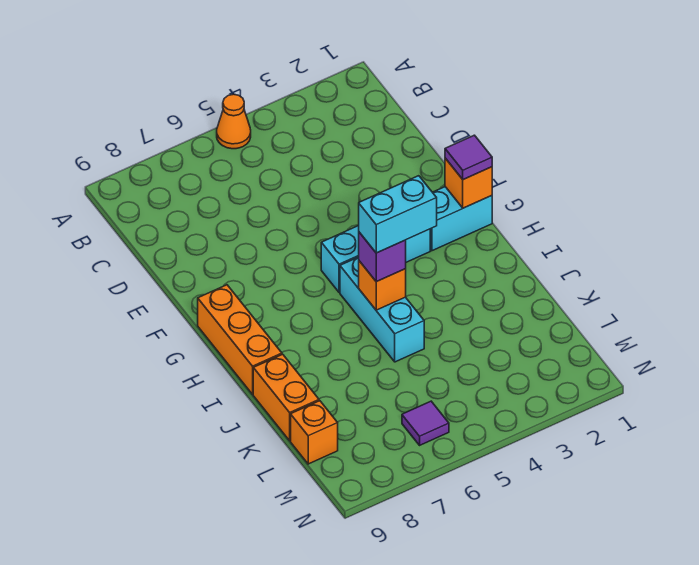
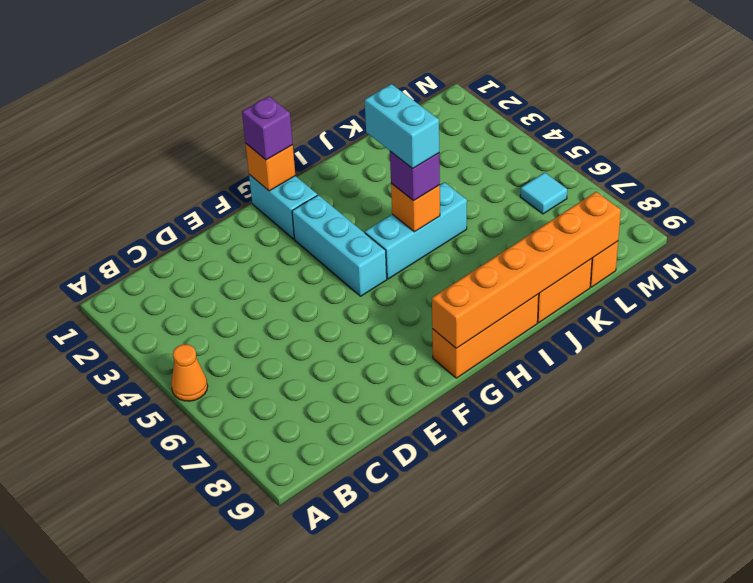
purple tile G1 level 3 -> purple brick G1 level 3
none -> orange brick G9:L9 level 2
purple tile M6 level 1 -> cyan tile M6 level 1

